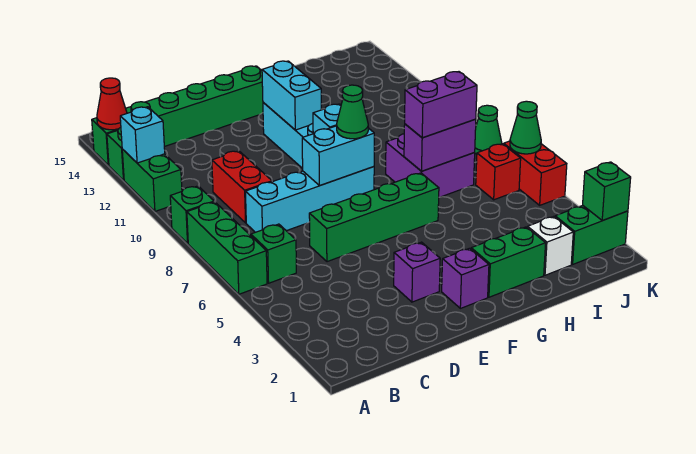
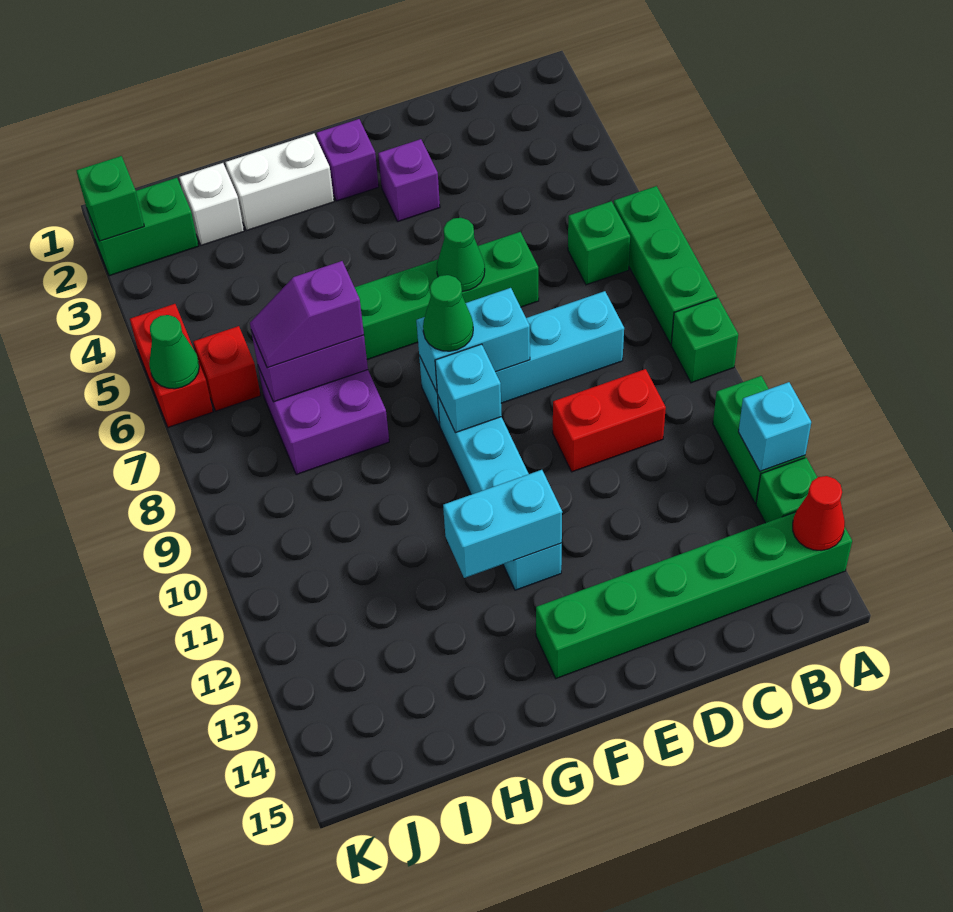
red brick C9:C10 level 1 -> red brick C10:D10 level 1
cyan brick F11:F12 level 2 -> cyan brick F12:G12 level 2
green brick G2:H2 level 1 -> white brick G2:H2 level 1
purple brick H7:I7 level 3 -> purple slope H7:I7 level 3 top H
green cone K8 level 1 -> green cone E6 level 2

